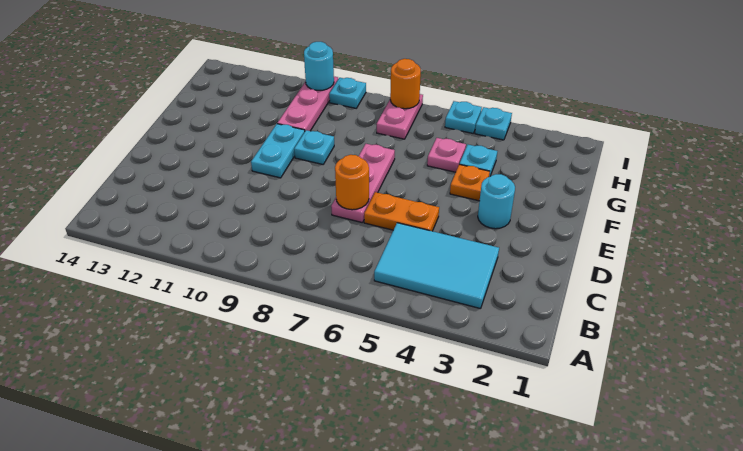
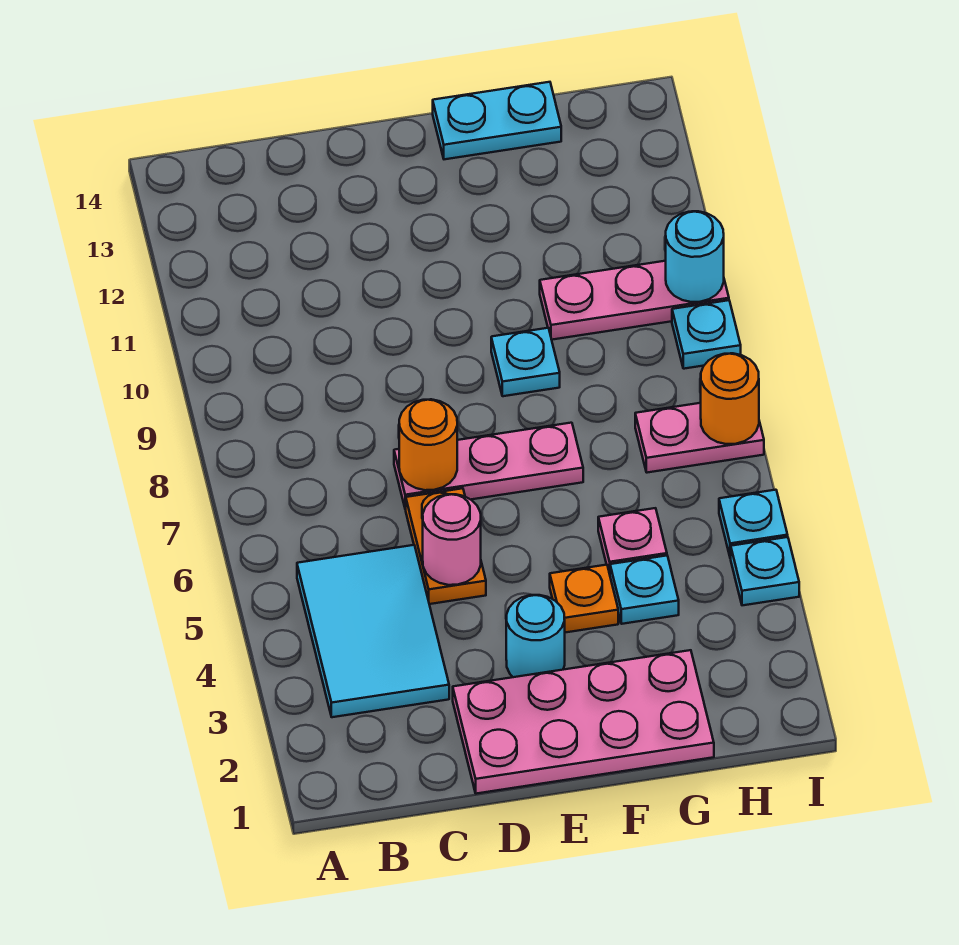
none -> pink plate D1:G2 level 1
none -> pink round brick D5 level 2
cyan plate E10:F10 level 1 -> cyan plate F14:G14 level 1

